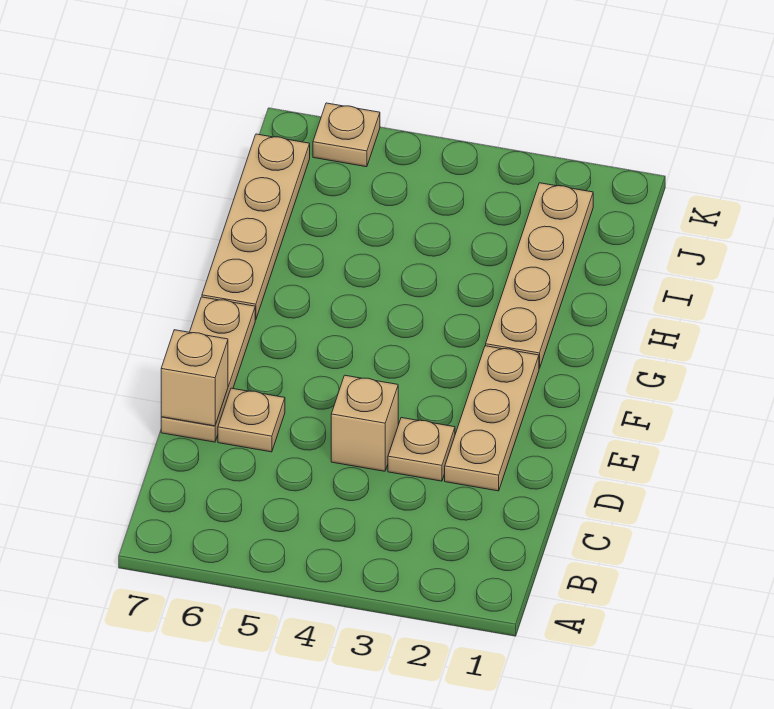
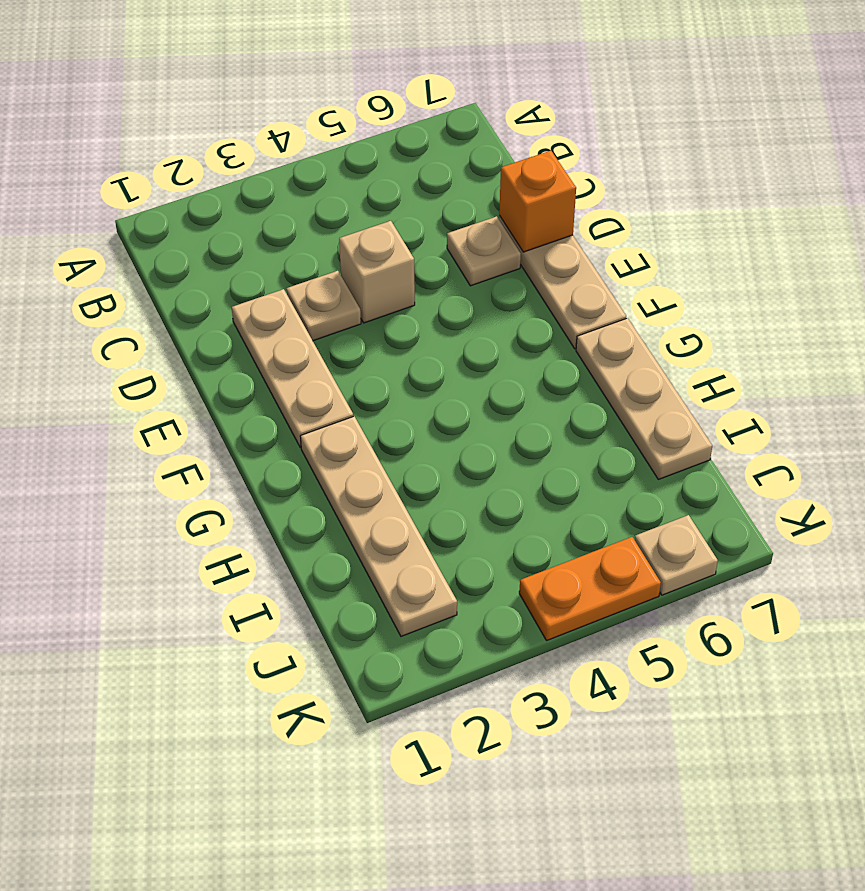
tan brick D7 level 2 -> orange brick D7 level 2
tan plate G7:J7 level 1 -> tan plate G7:I7 level 1
none -> orange plate K4:K5 level 1

